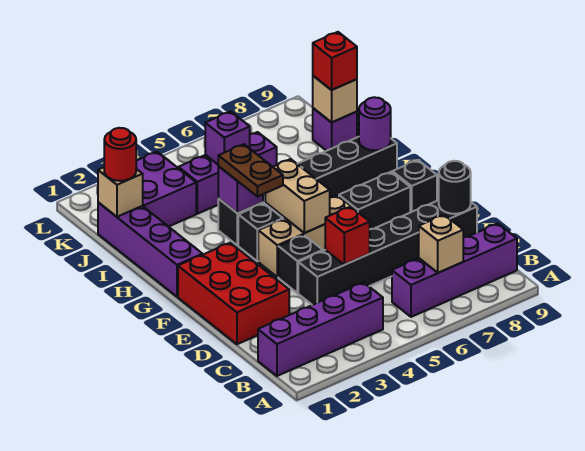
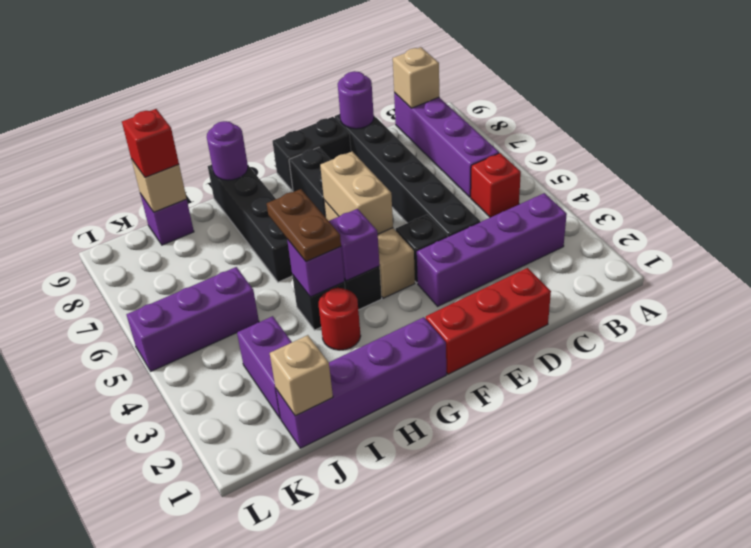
purple brick B1:B4 level 1 -> purple brick B3:E3 level 1
tan brick B7 level 2 -> tan brick B9 level 2
red brick D1:F2 level 1 -> red brick D1:F1 level 1
red brick D5 level 2 -> red brick B5 level 1
black round brick D9 level 2 -> purple round brick D9 level 2
tan brick F5:G5 level 2 -> tan brick F5:F6 level 2
black brick F9 level 1 -> black brick E9:F9 level 1
brown plate G4:H4 level 3 -> brown plate H4:H5 level 3
red round brick J1 level 3 -> red round brick H3 level 1
purple brick J2:K3 level 1 -> purple brick J2:J3 level 1
purple brick J4:J6 level 1 -> purple brick J5:L5 level 1
purple brick J5 level 2 -> purple brick G4 level 2

